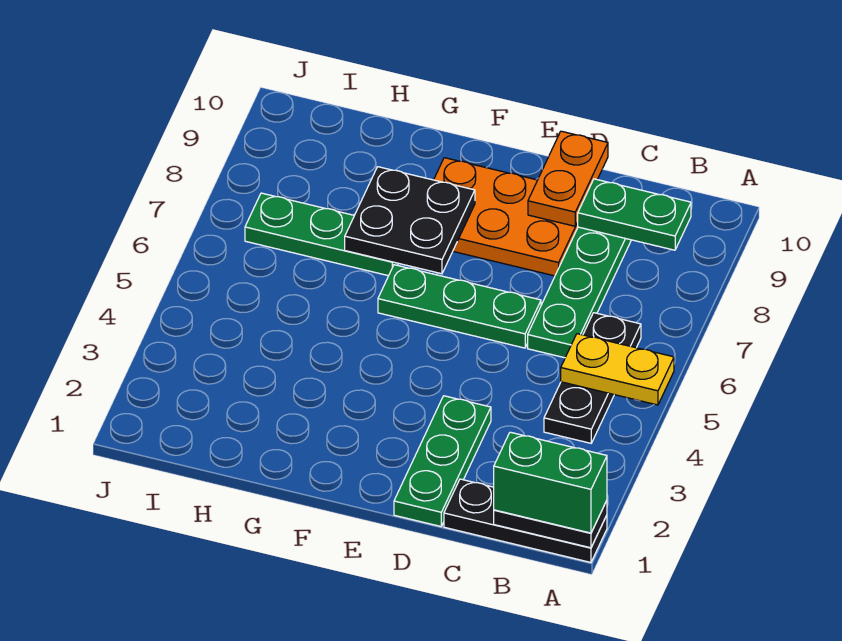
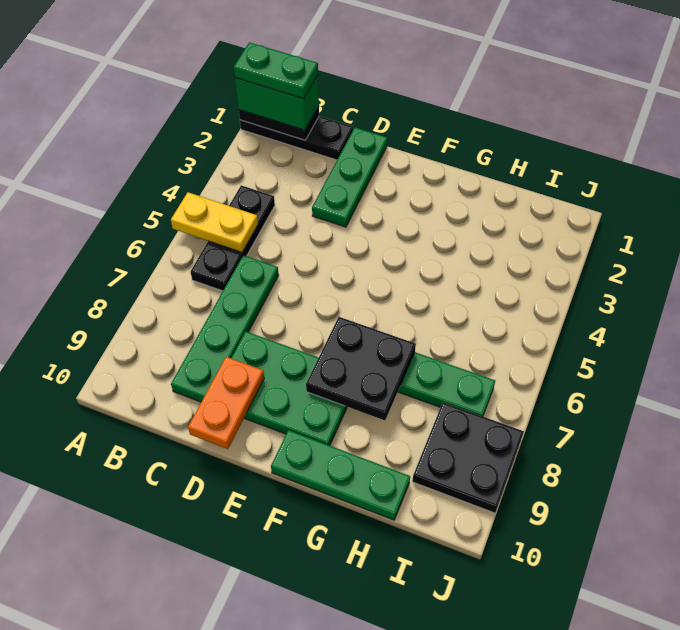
green plate B9:C9 level 2 -> green plate A1:B1 level 4
green plate D6:F6 level 1 -> green plate F10:H10 level 1
orange plate D8:F9 level 1 -> green plate D8:F9 level 1
none -> black plate I8:J9 level 1

